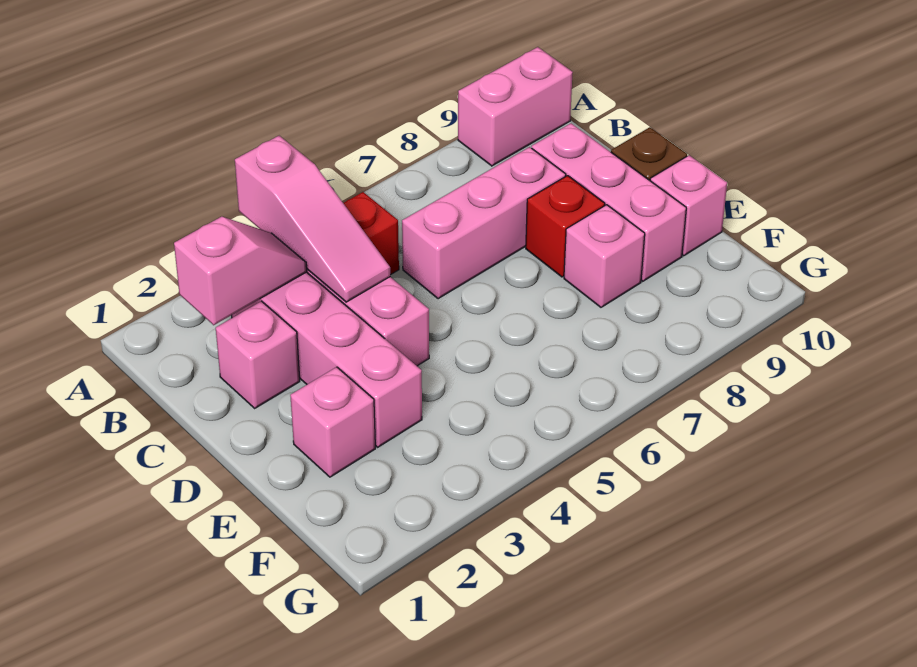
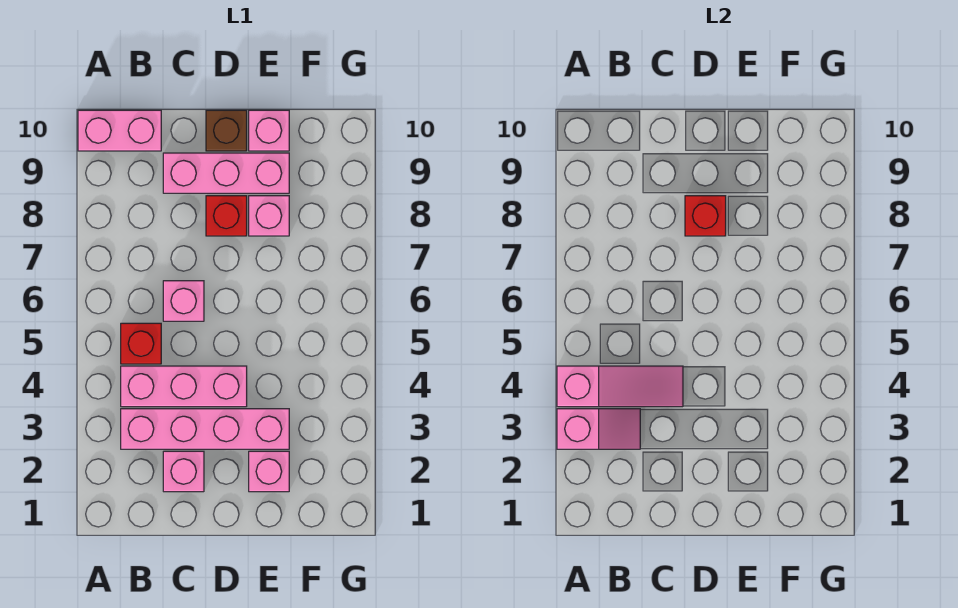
pink brick A9:A10 level 1 -> pink brick A10:B10 level 1
pink slope B2:B3 level 2 top 2 -> pink slope A3:B3 level 2 top A
pink brick C6:C8 level 1 -> pink brick C6 level 1
none -> red brick D8 level 2

